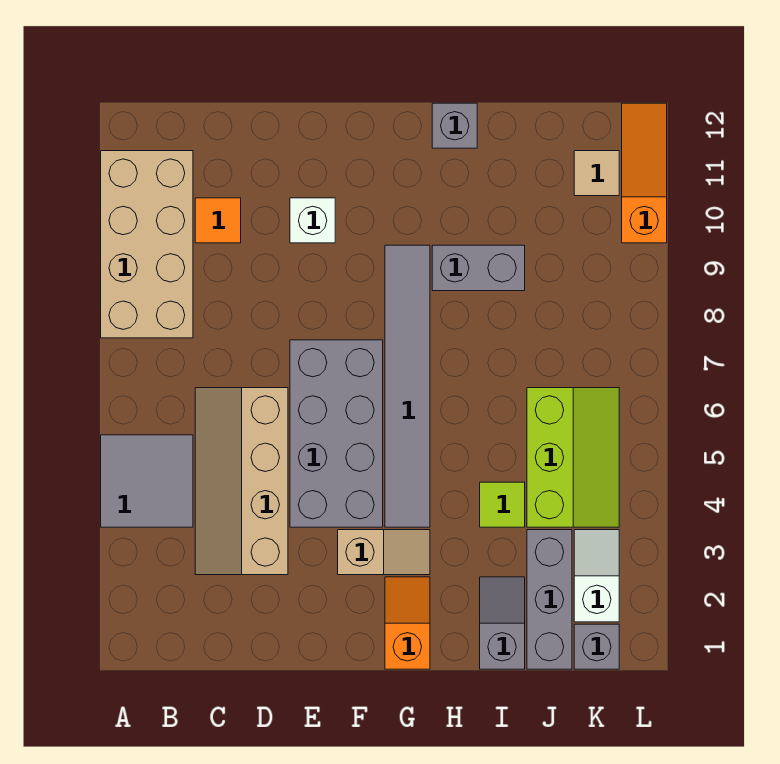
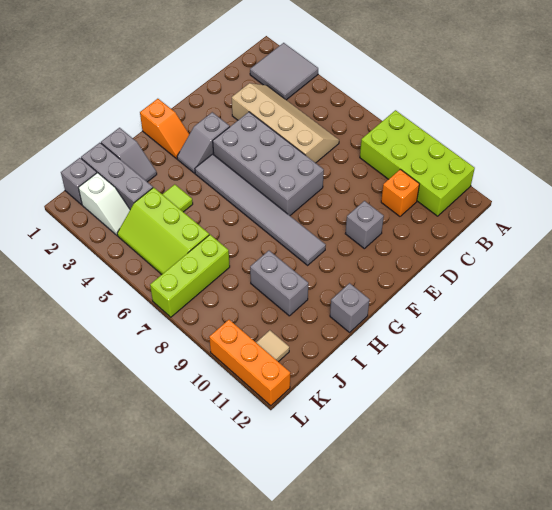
grey tile A4:B5 level 1 -> grey tile A2:B3 level 1
tan brick A8:B11 level 1 -> lime brick A8:B11 level 1
orange tile C10 level 1 -> orange brick C10 level 1
white brick E10 level 1 -> grey brick E10 level 1
tan slope F3:G3 level 1 top F -> grey slope F3:G3 level 1 top F
grey brick H9:I9 level 1 -> grey brick I9:I10 level 1
none -> lime brick J7:L7 level 1
orange slope L10:L12 level 1 top 10 -> orange brick L10:L12 level 1

